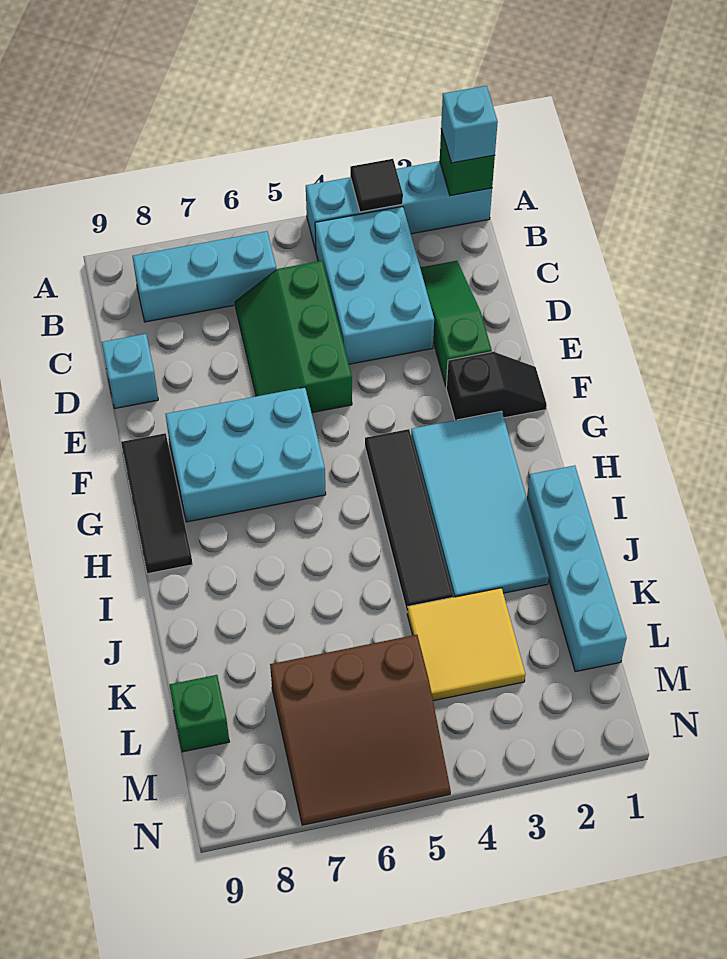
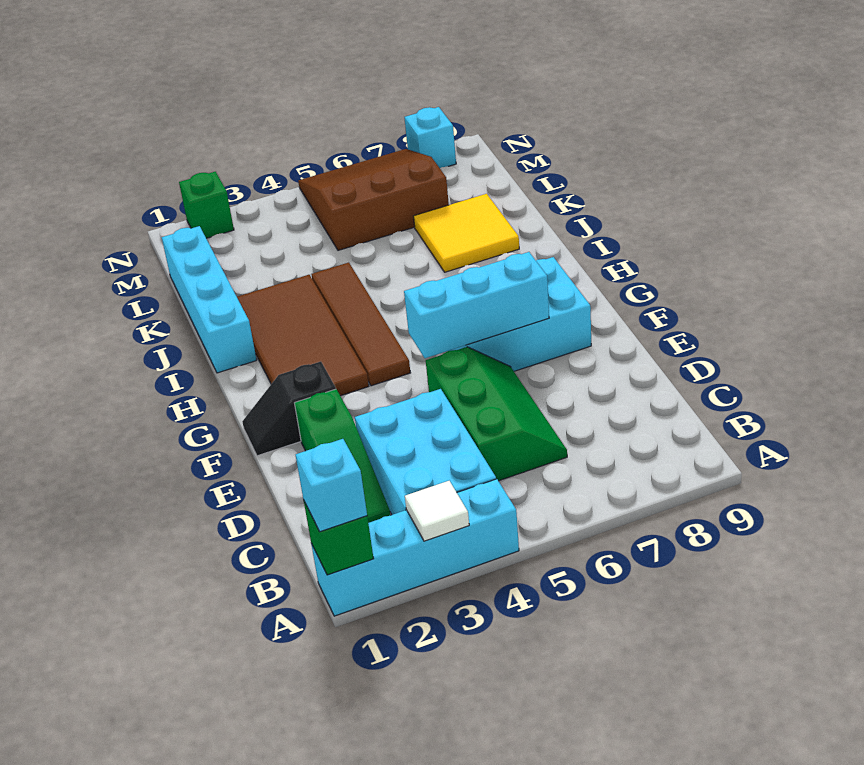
black tile A3 level 2 -> white tile A3 level 2
cyan brick B6:B8 level 1 -> cyan brick F5:F7 level 2
cyan brick D9 level 1 -> cyan brick N8 level 1
black tile F9:H9 level 1 -> none
cyan tile G2:J3 level 1 -> brown tile G2:J3 level 1
black tile G4:J4 level 1 -> brown tile G4:J4 level 1
yellow tile K3:L4 level 1 -> yellow tile J7:K8 level 1
green brick L9 level 1 -> green brick N2 level 1

